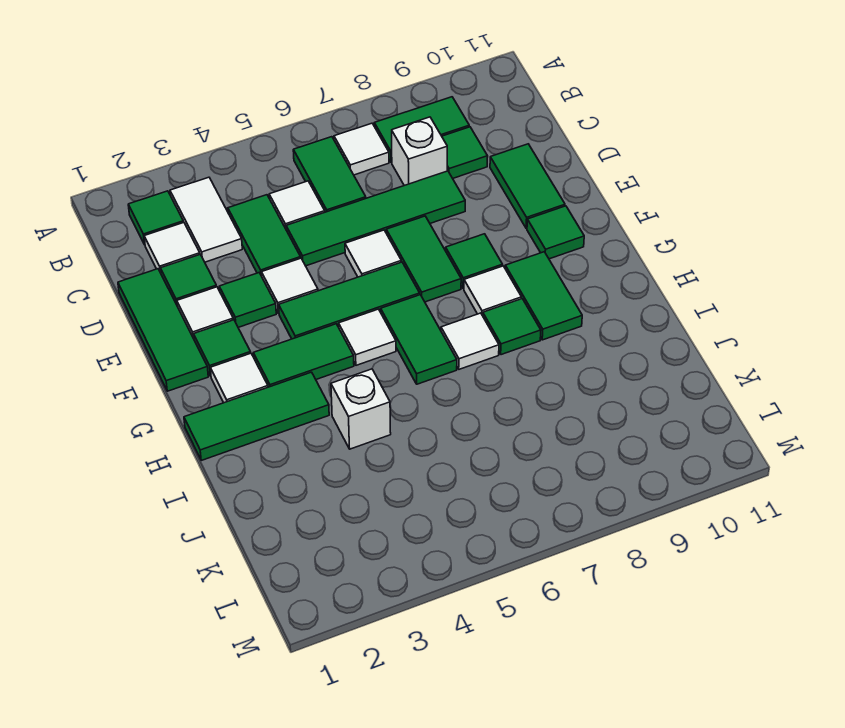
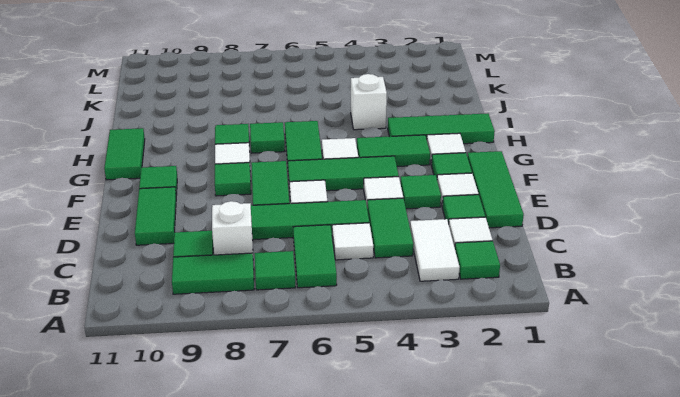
white tile B7 level 1 -> green tile B7 level 1
green tile G9:H9 level 1 -> green tile G11:H11 level 1
white tile H7 level 1 -> green tile H7 level 1

